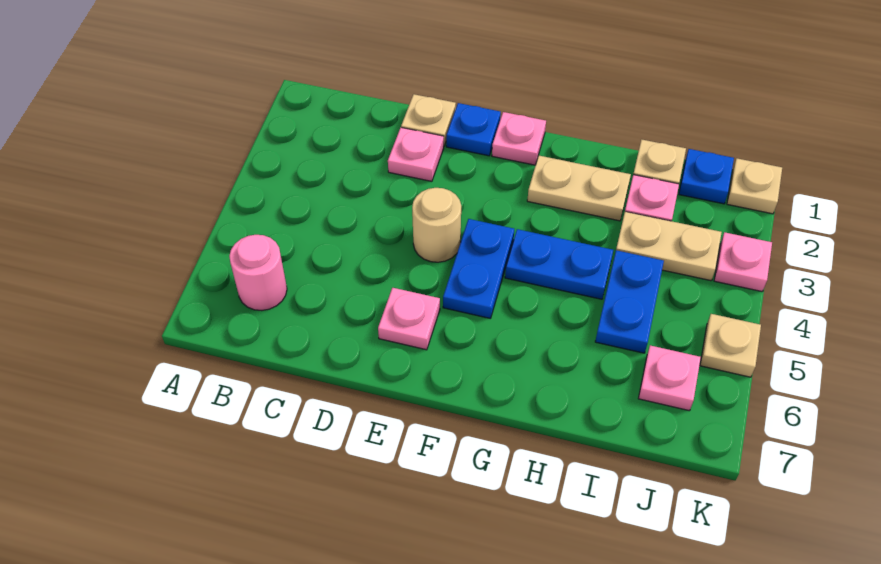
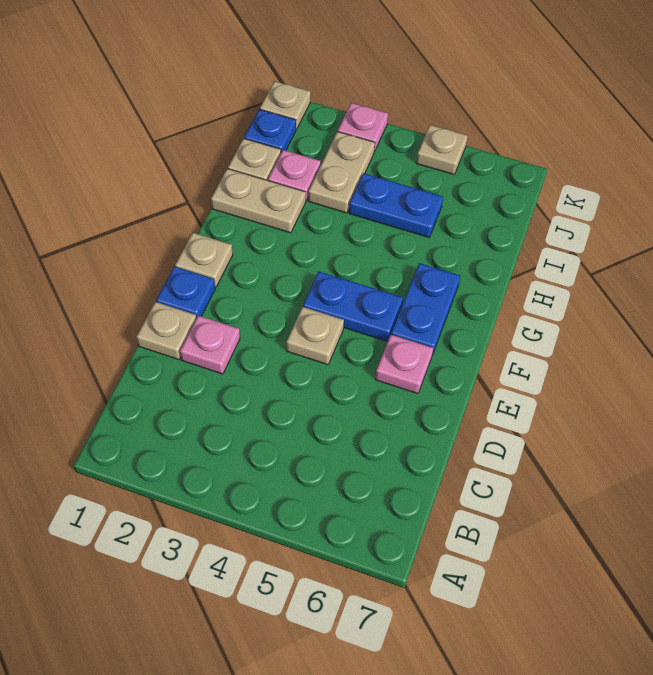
pink round brick B6 level 1 -> none
tan round brick E4 level 1 -> tan plate E4 level 1
pink plate F1 level 1 -> tan plate F1 level 1
tan plate G2:H2 level 1 -> tan plate H1:H2 level 1
blue plate G4:H4 level 1 -> blue plate F6:G6 level 1
pink plate J6 level 1 -> none

